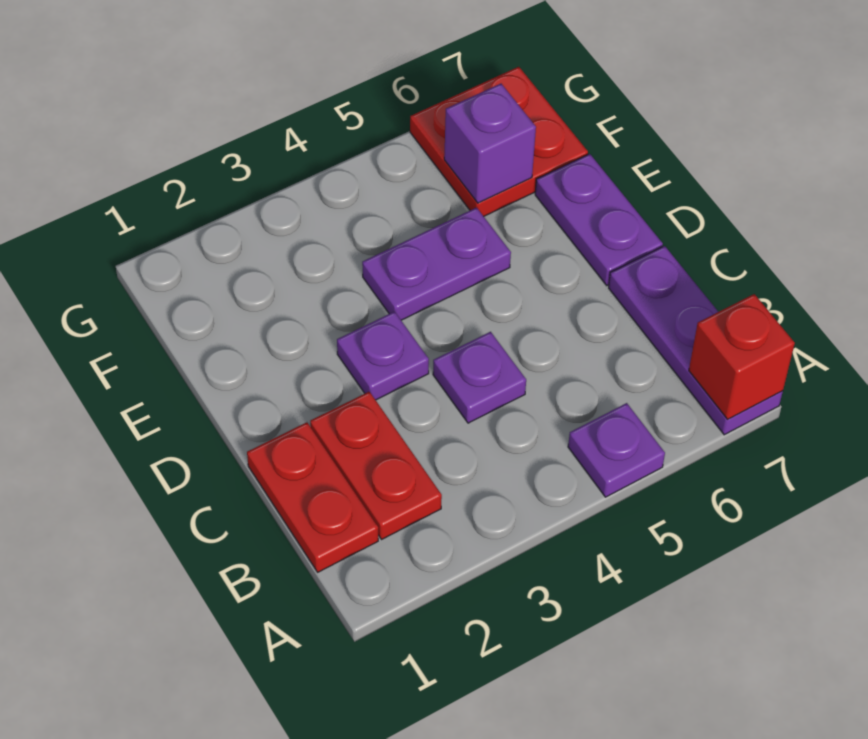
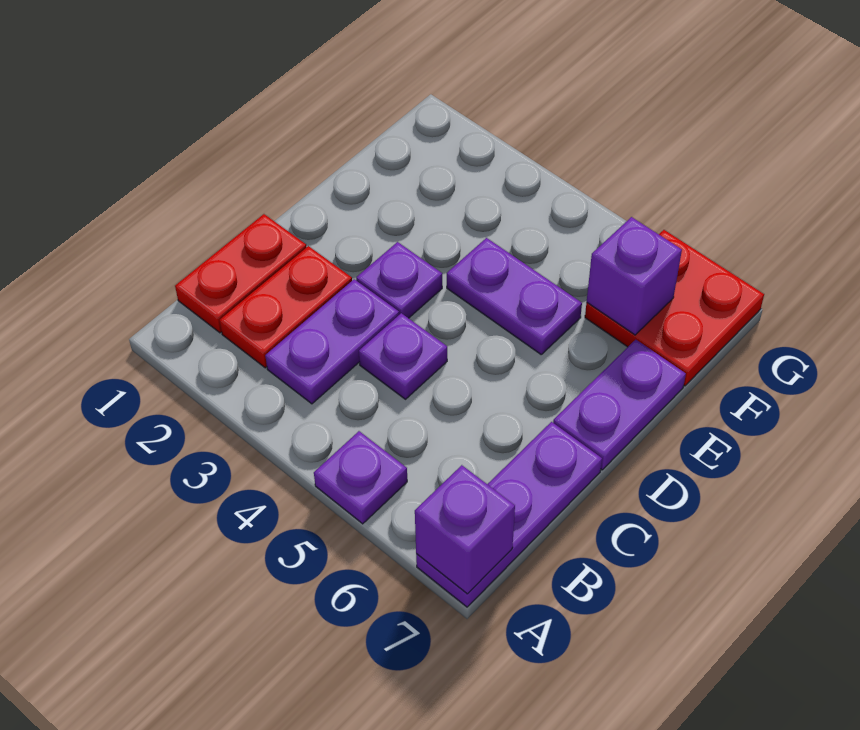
red brick A7 level 2 -> purple brick A7 level 2
none -> purple plate B3:C3 level 1

